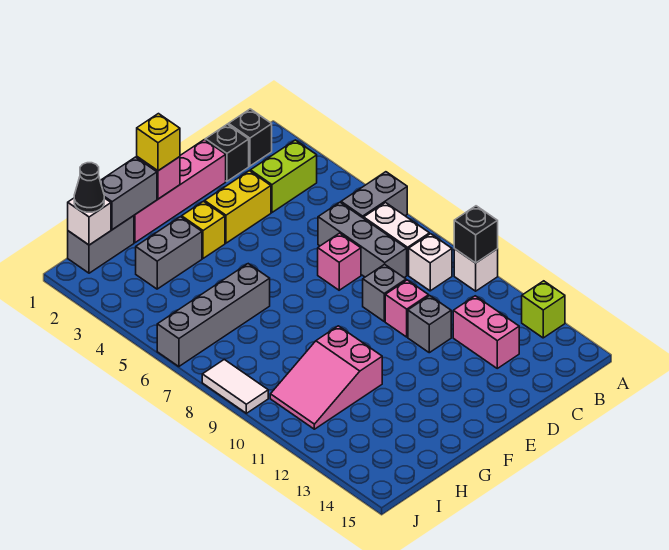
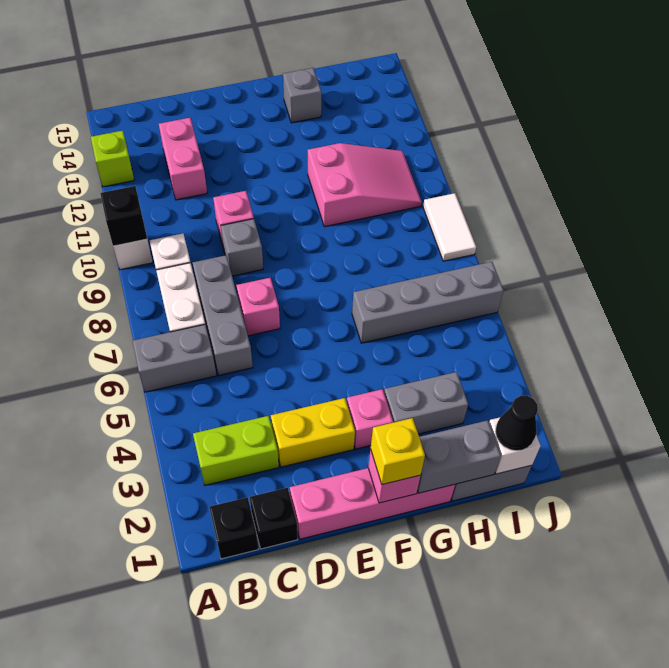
grey brick D11 level 1 -> grey brick G14 level 1
yellow brick F3 level 1 -> pink brick F3 level 1

